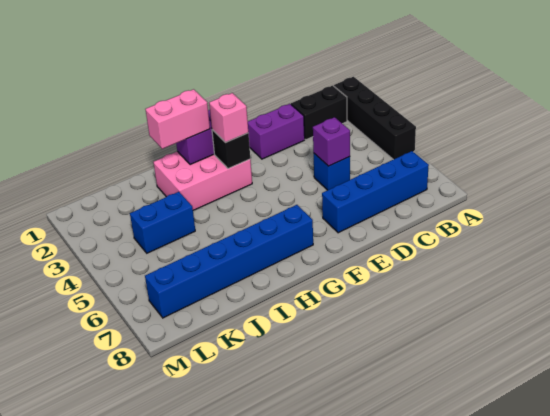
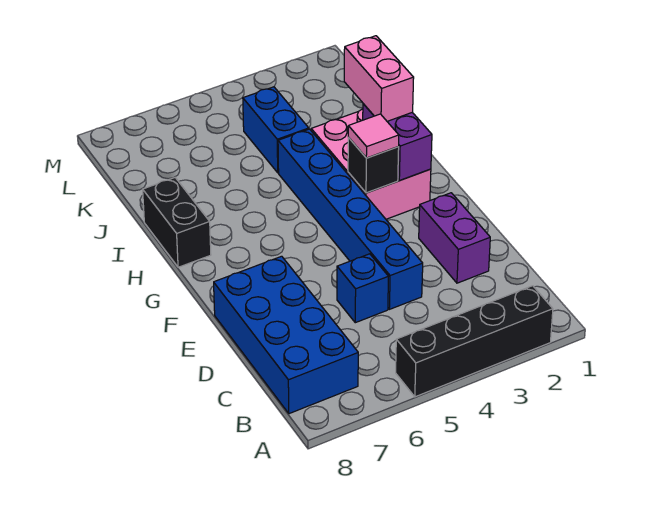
black brick B2:C2 level 1 -> black brick H8:I8 level 1
blue brick B7:E7 level 1 -> blue brick B7:E8 level 1
purple brick D5 level 2 -> none
pink brick G3 level 3 -> pink tile G3 level 3
blue brick G7:L7 level 1 -> blue brick D4:I4 level 1

